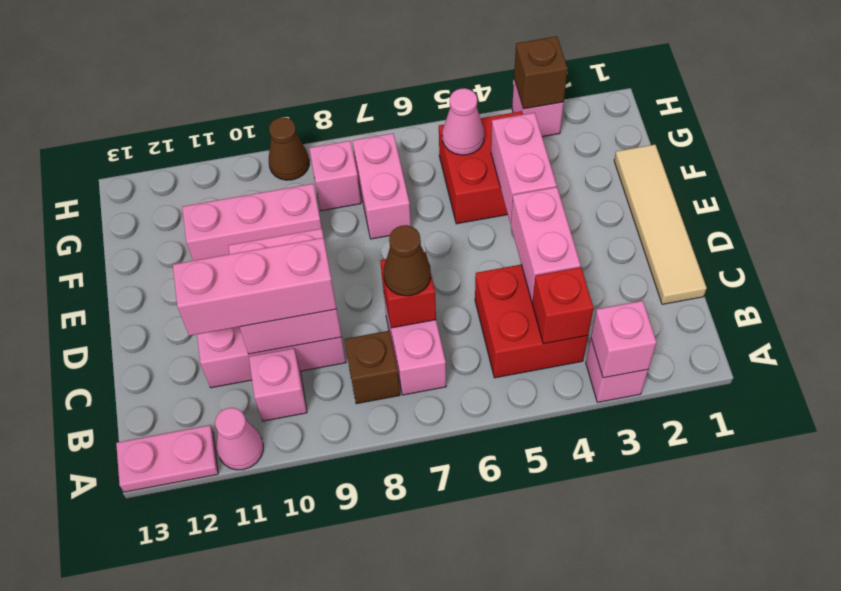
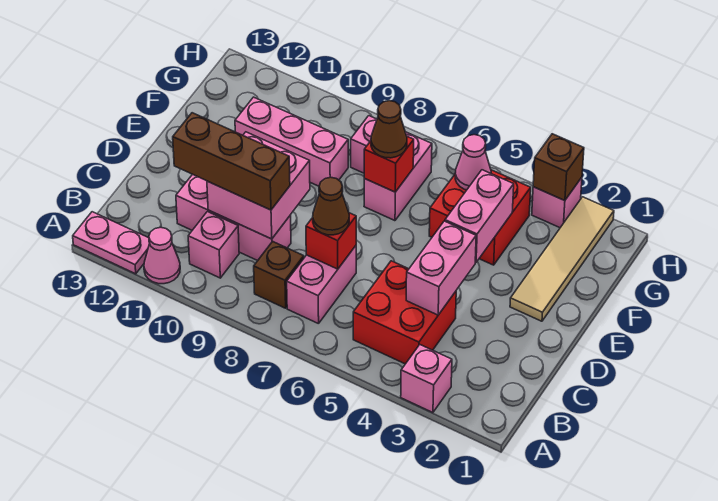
pink brick A3 level 2 -> none
red brick B4 level 2 -> red brick F7 level 2
tan tile C1:F1 level 1 -> tan tile E2:H2 level 1
pink brick C9:C11 level 3 -> brown brick C9:C11 level 3
brown cone H9 level 1 -> brown cone F7 level 3

